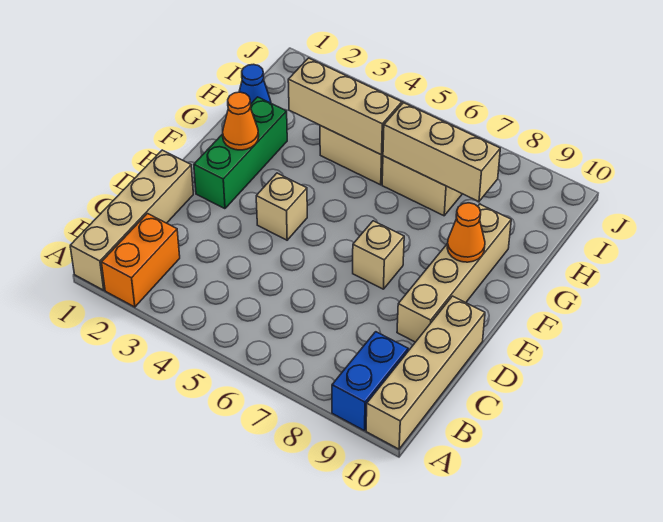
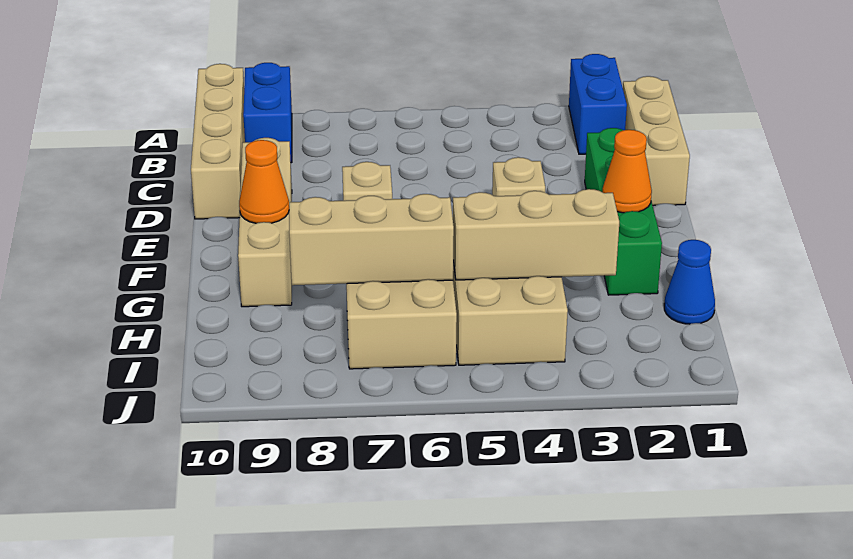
tan brick A1:D1 level 1 -> tan brick B1:D1 level 1
orange brick A2:B2 level 1 -> blue brick A2:B2 level 1
green brick E2:G2 level 1 -> green brick D2:G2 level 1

